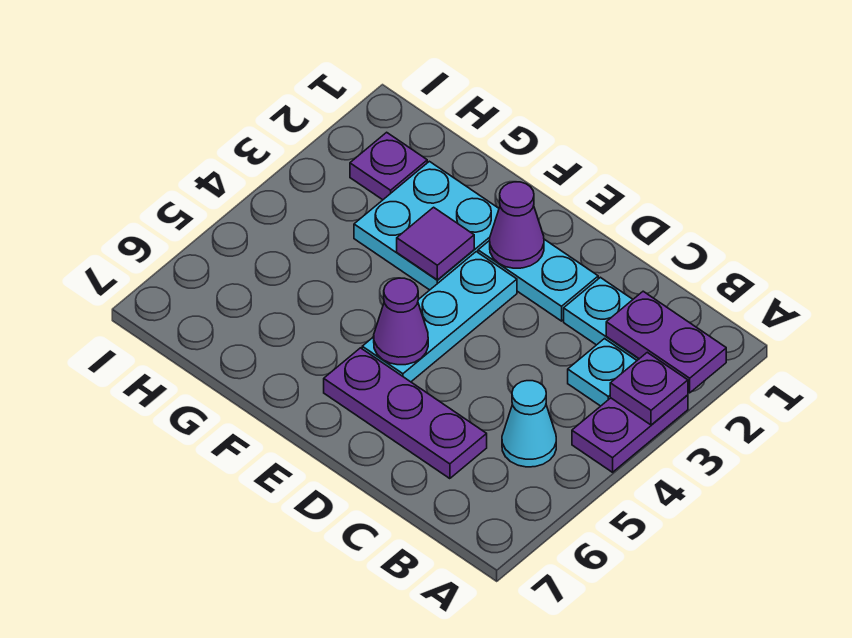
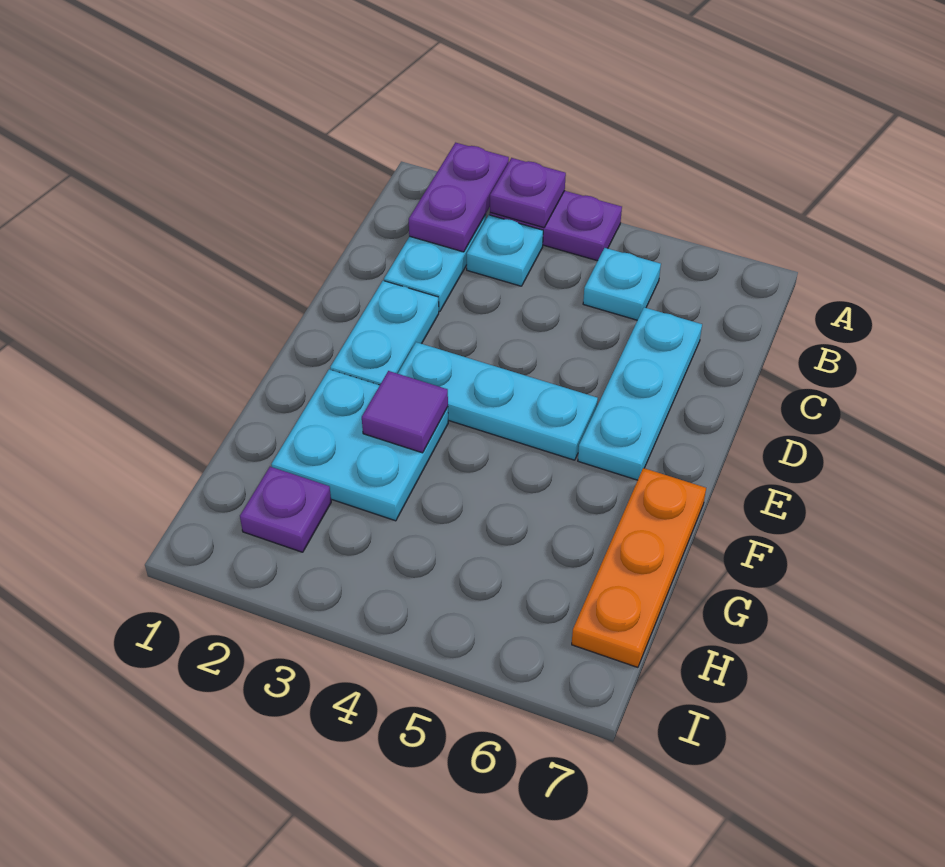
cyan cone B5 level 1 -> cyan plate B5 level 1
purple plate C6:E6 level 1 -> cyan plate C6:E6 level 1
purple cone E2 level 2 -> none
purple cone E5 level 2 -> none
none -> orange plate F7:H7 level 1

